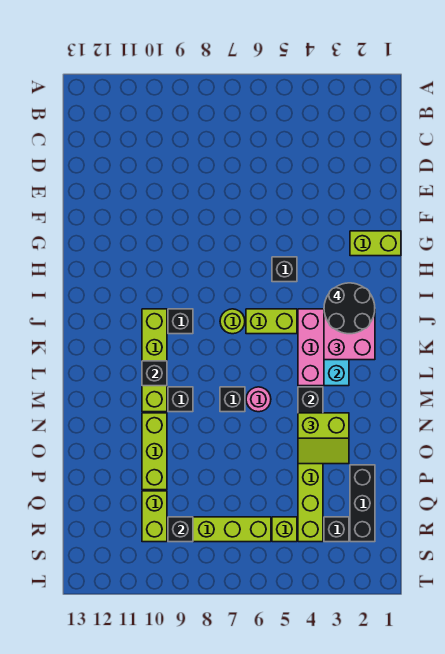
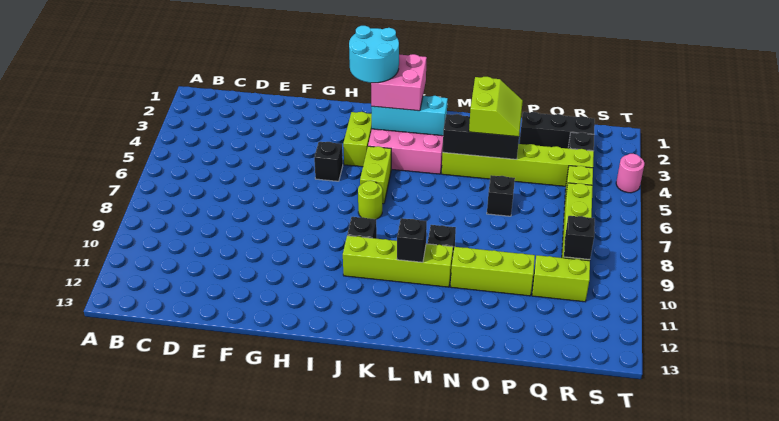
lime brick G1:G2 level 1 -> lime brick I3:I4 level 1
black round brick I2:J3 level 4 -> cyan round brick I2:J3 level 4
pink round brick M6 level 1 -> pink round brick T4 level 1
black brick M7 level 1 -> black brick O6 level 1

